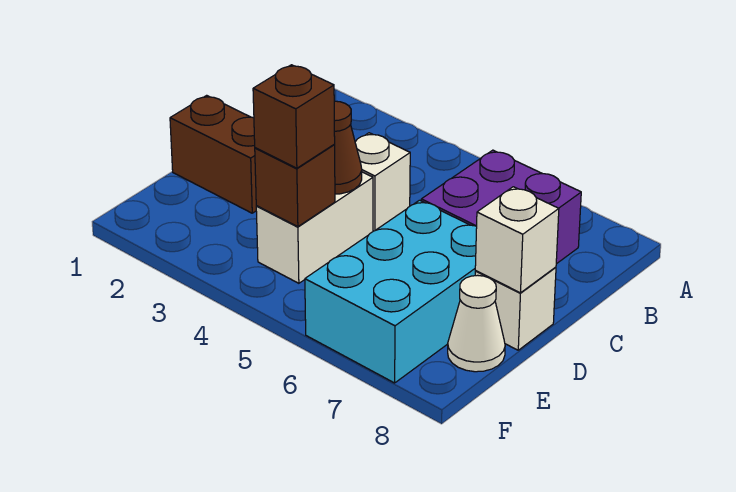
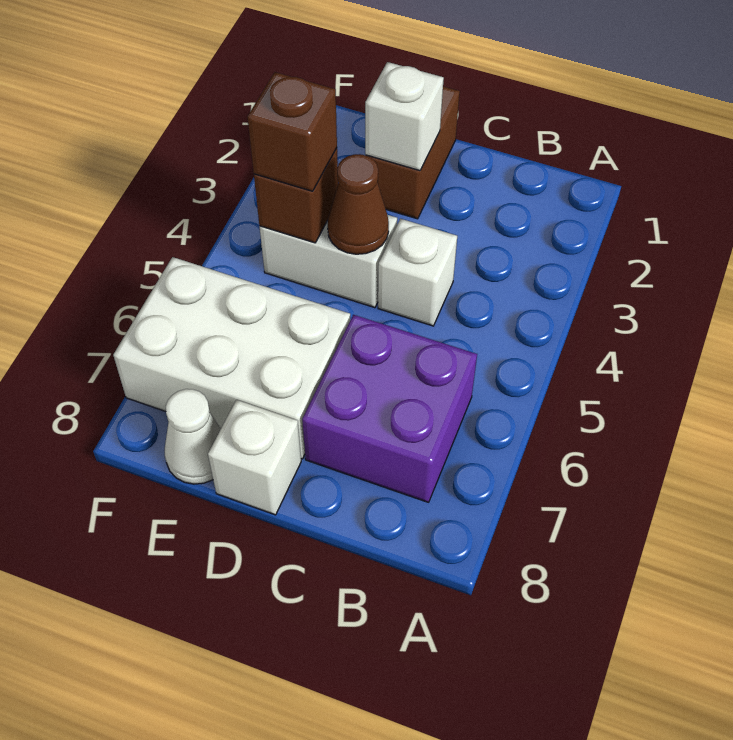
cyan brick D6:F7 level 1 -> white brick D6:F7 level 1
white brick D8 level 2 -> white brick D2 level 2

